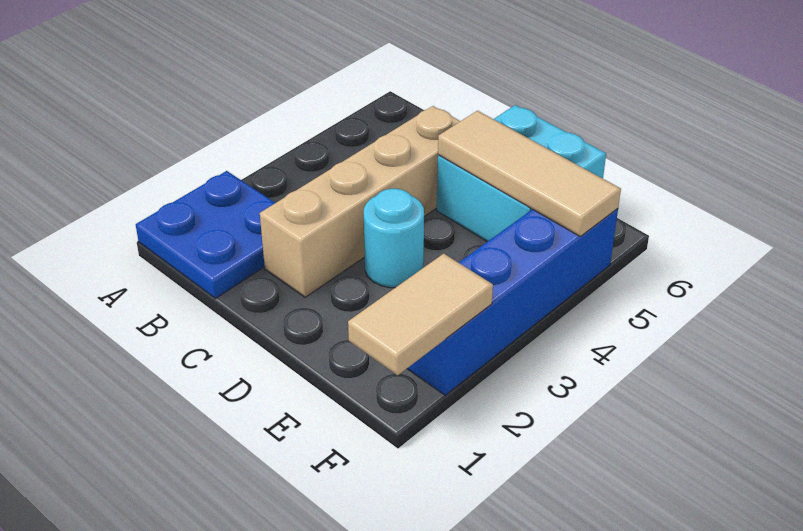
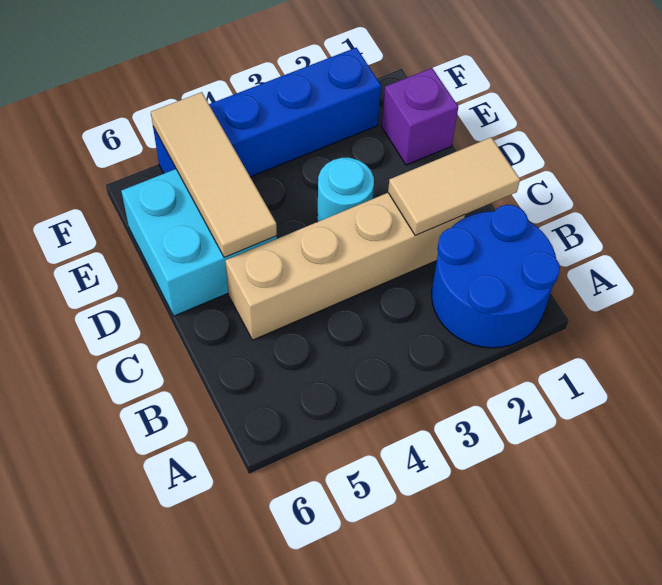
blue plate A1:B2 level 1 -> blue round brick A1:B2 level 1
none -> purple brick E1 level 1
tan tile F1:F2 level 2 -> tan tile C1:C2 level 2

